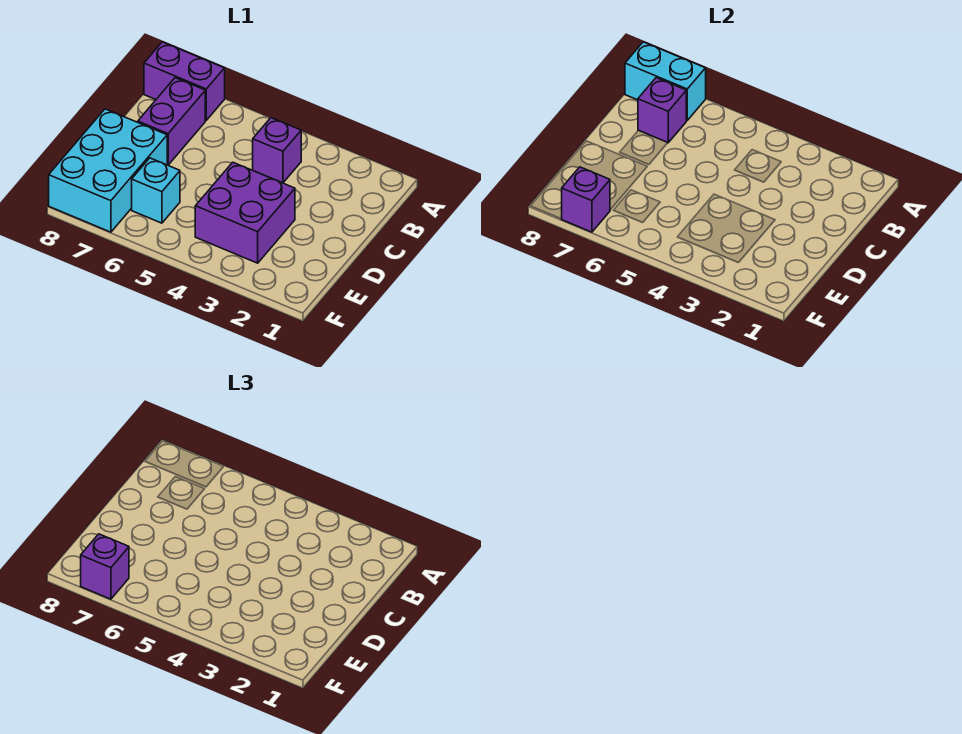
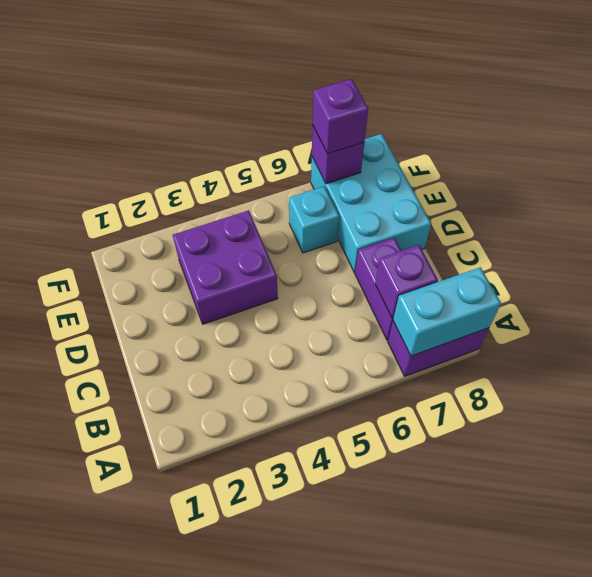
purple brick B4 level 1 -> none

